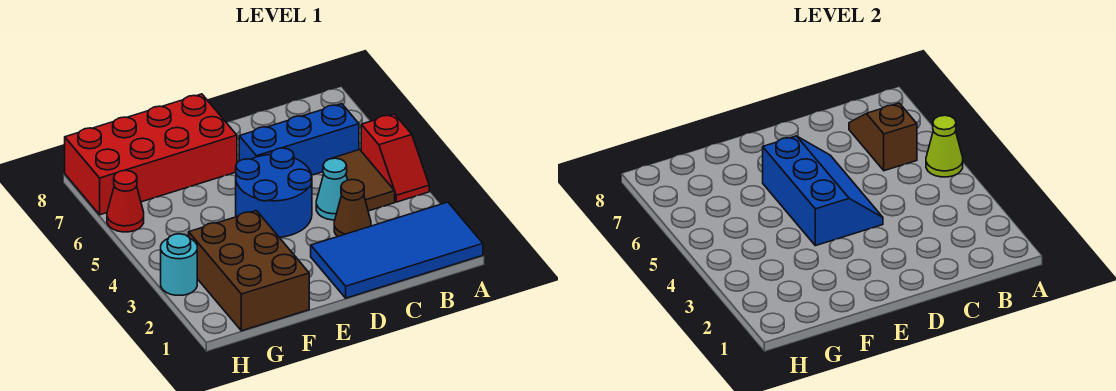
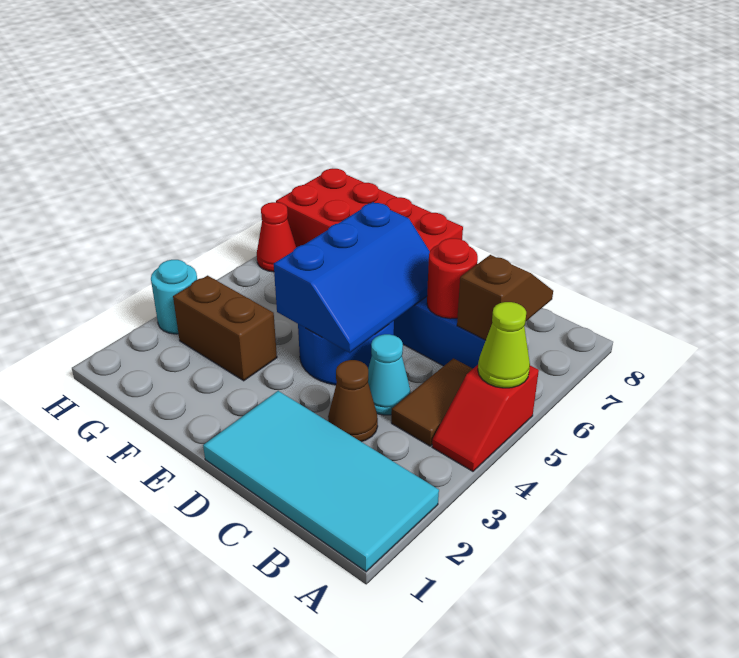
blue tile A1:D2 level 1 -> cyan tile A1:D2 level 1
none -> red round brick C6 level 2
brown brick F1:G3 level 1 -> brown brick F3:G3 level 1

